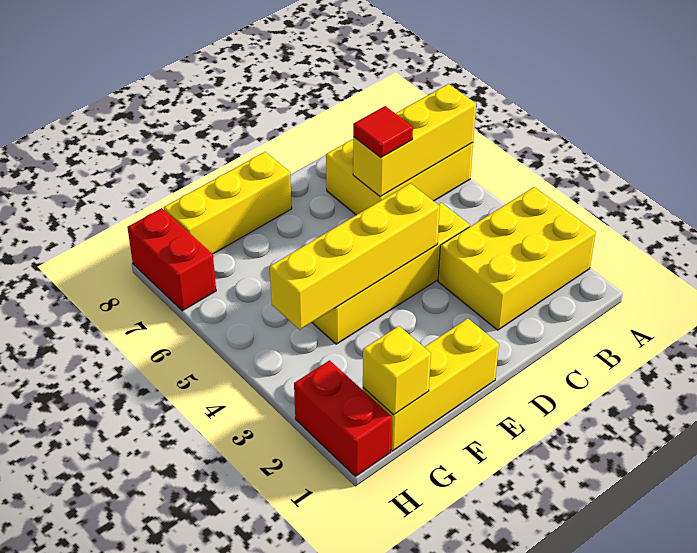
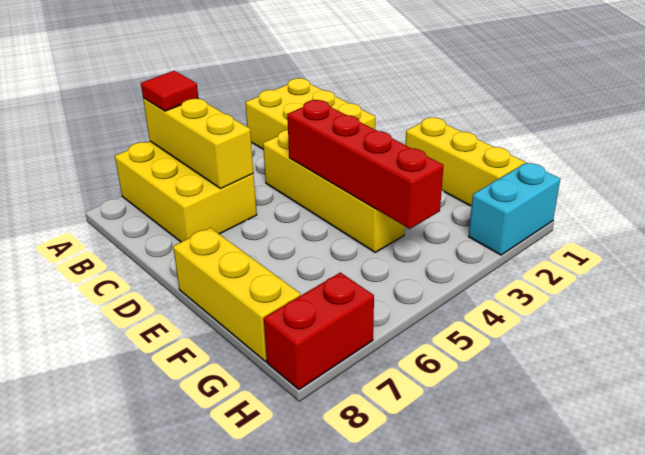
red tile C6 level 3 -> red tile A6 level 3
yellow brick D4:G4 level 2 -> red brick D4:G4 level 2
yellow brick G1 level 2 -> none
red brick H1:H2 level 1 -> cyan brick H1:H2 level 1

